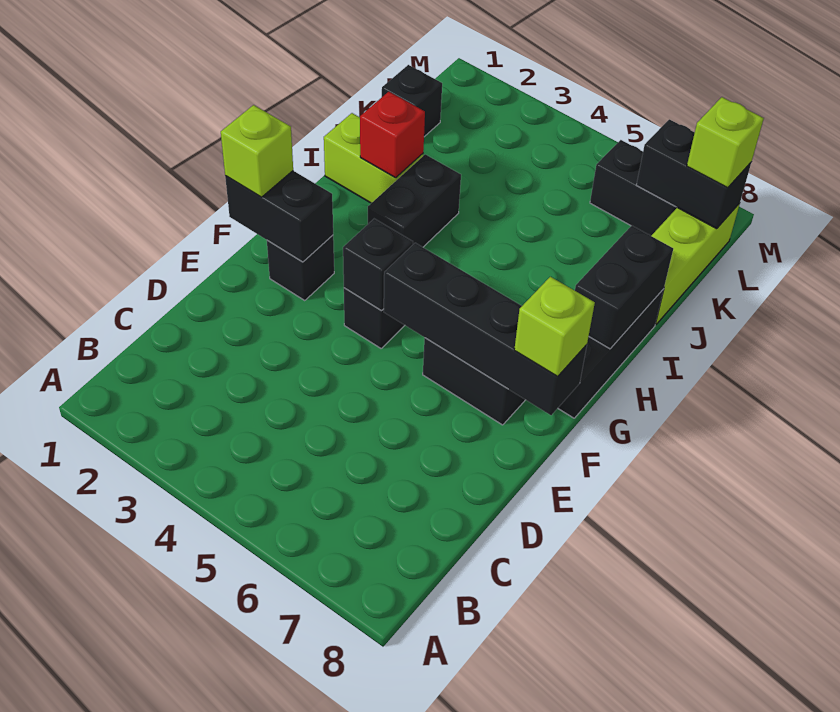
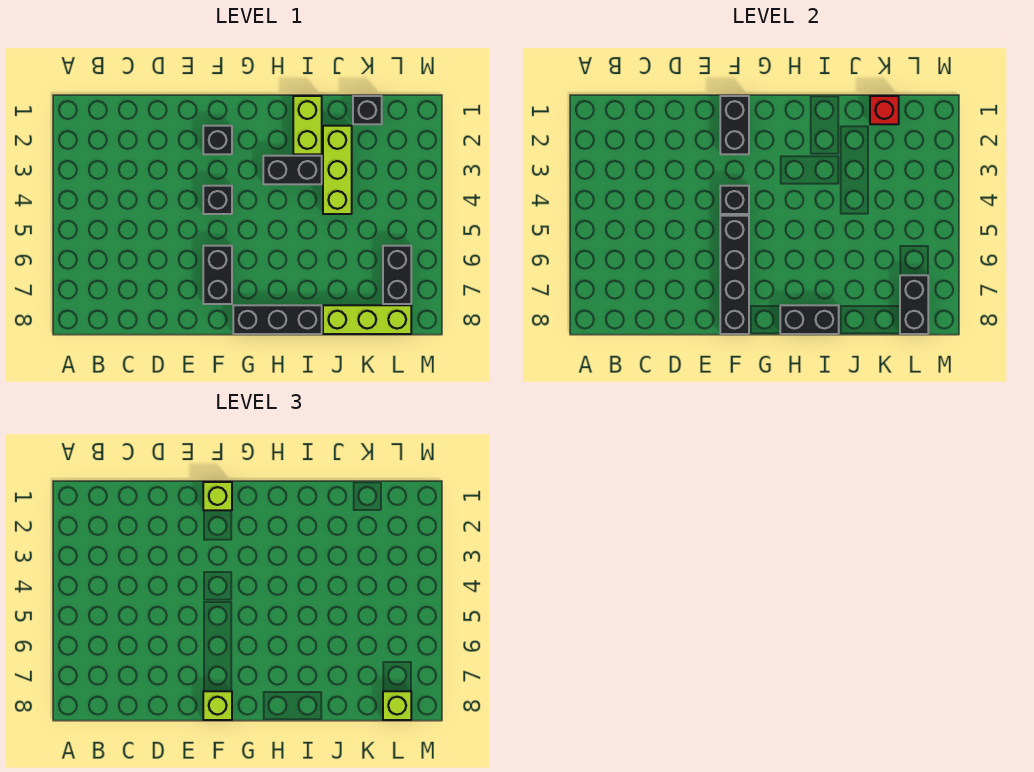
red brick I2 level 2 -> red brick K1 level 2
none -> lime brick J2:J4 level 1

